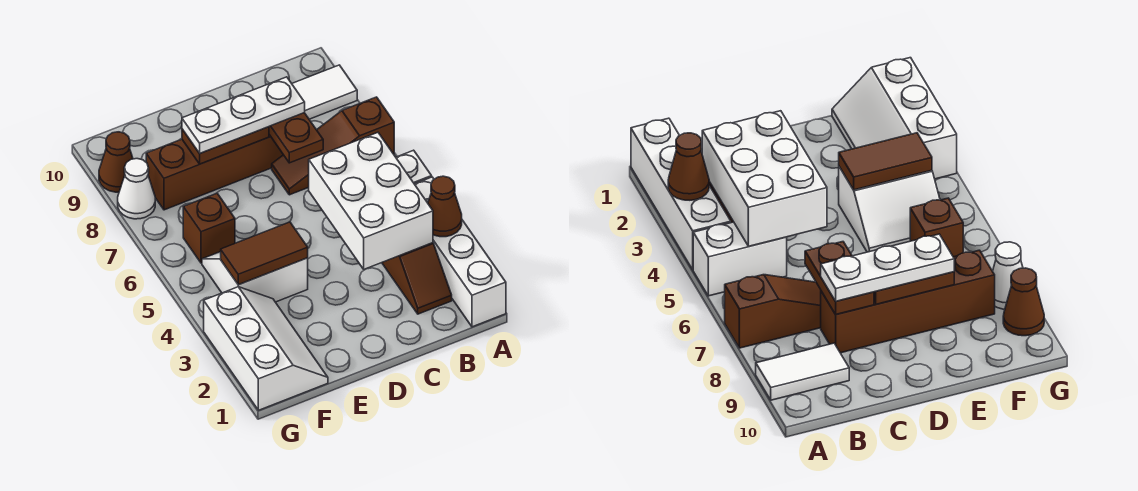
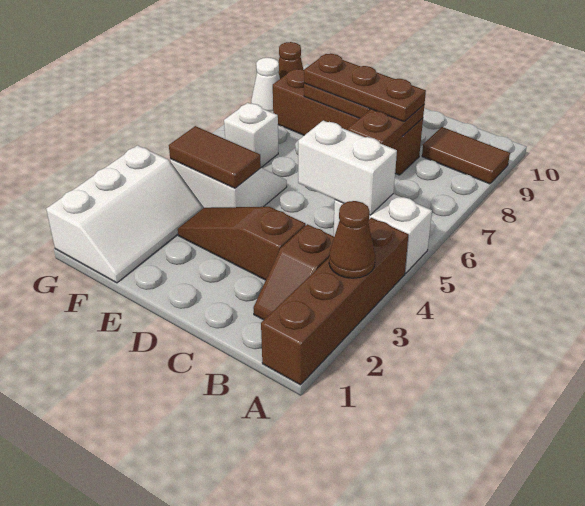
white brick A1:A4 level 1 -> brown brick A1:A4 level 1
brown slope A7:C7 level 1 top A -> brown slope C3:E3 level 1 top C
white tile A9:B9 level 1 -> brown tile A9:B9 level 1
white brick B3:C5 level 2 -> white brick B5:C5 level 2
white plate C8:E8 level 3 -> brown plate C8:E8 level 3
brown brick F6 level 1 -> white brick F6 level 1

